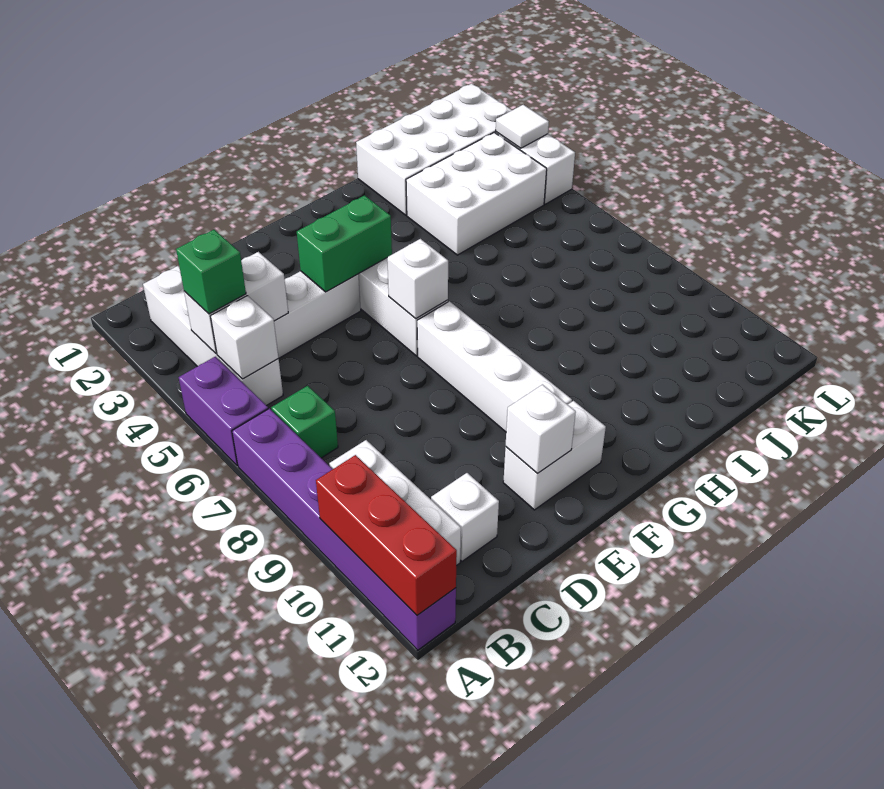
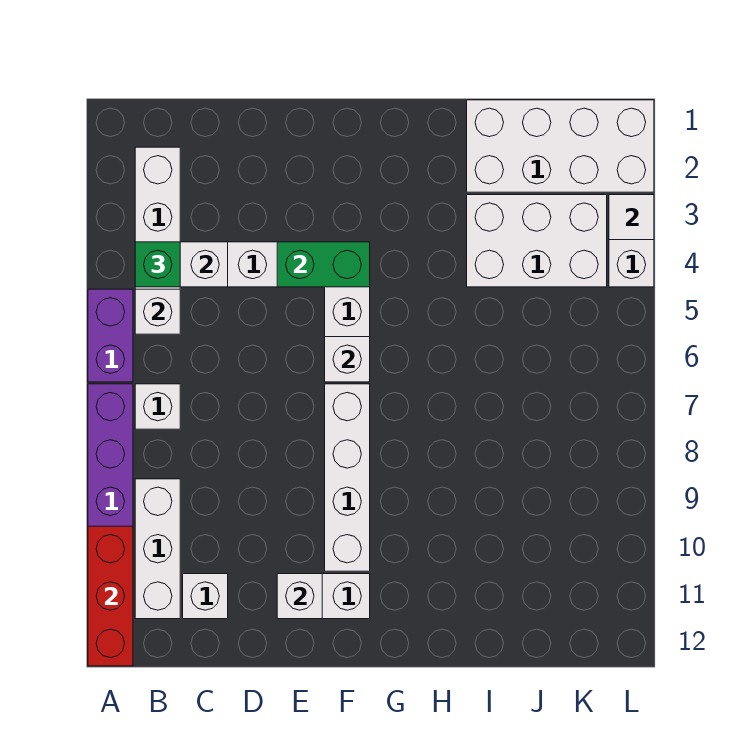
green brick B7 level 1 -> white brick B7 level 1

